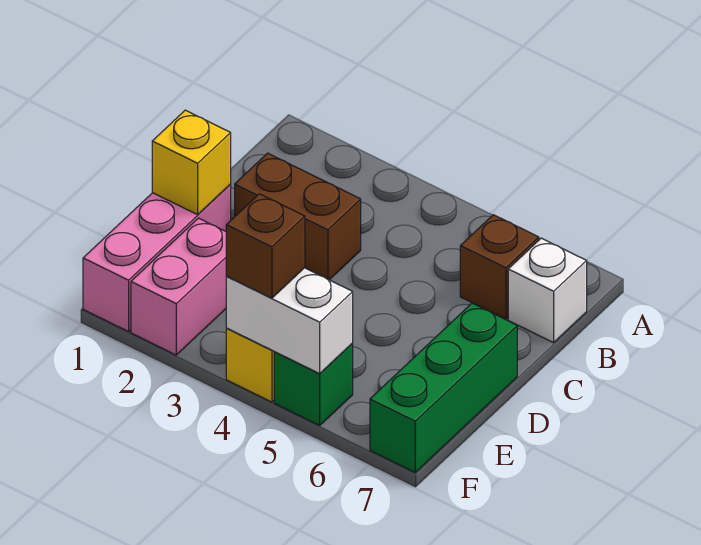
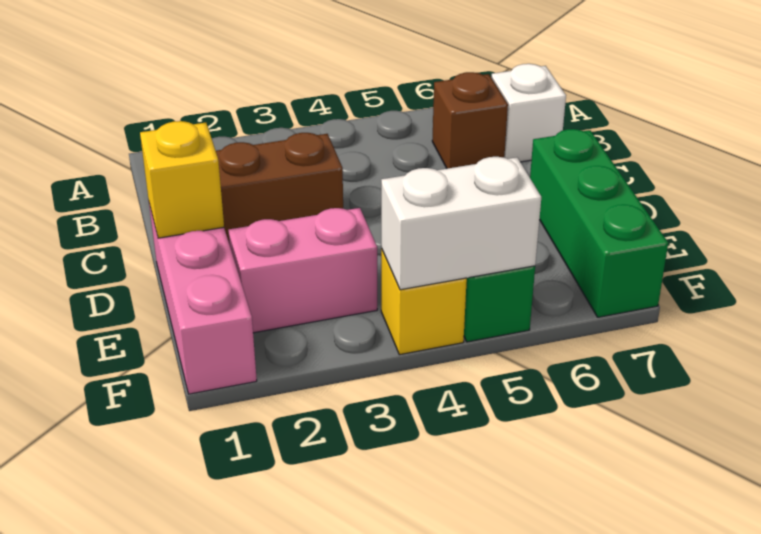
pink brick E2:F2 level 1 -> pink brick E2:E3 level 1
brown brick F4 level 3 -> none

